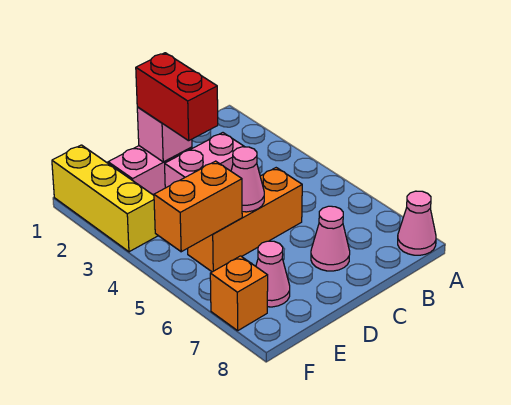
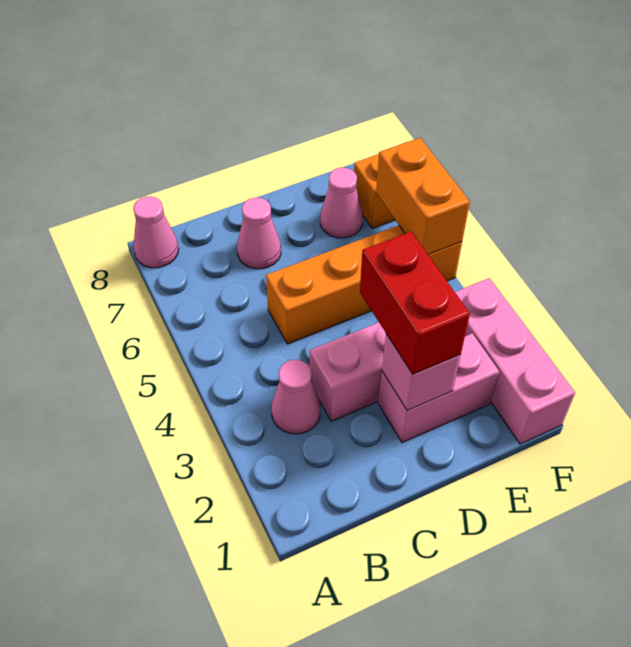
orange brick C5:E5 level 1 -> orange brick C5:F5 level 1
pink cone D5 level 2 -> pink cone B3 level 1
orange brick E5:F5 level 2 -> orange brick F5:F6 level 2
yellow brick F1:F3 level 1 -> pink brick F1:F3 level 1

